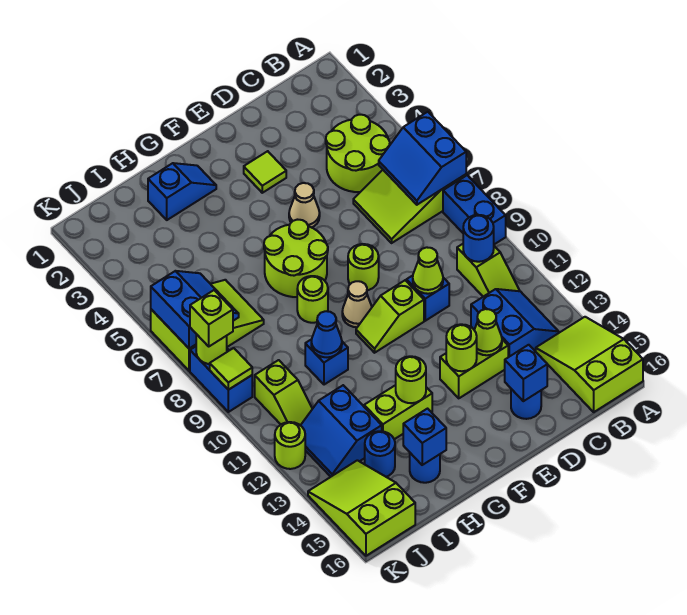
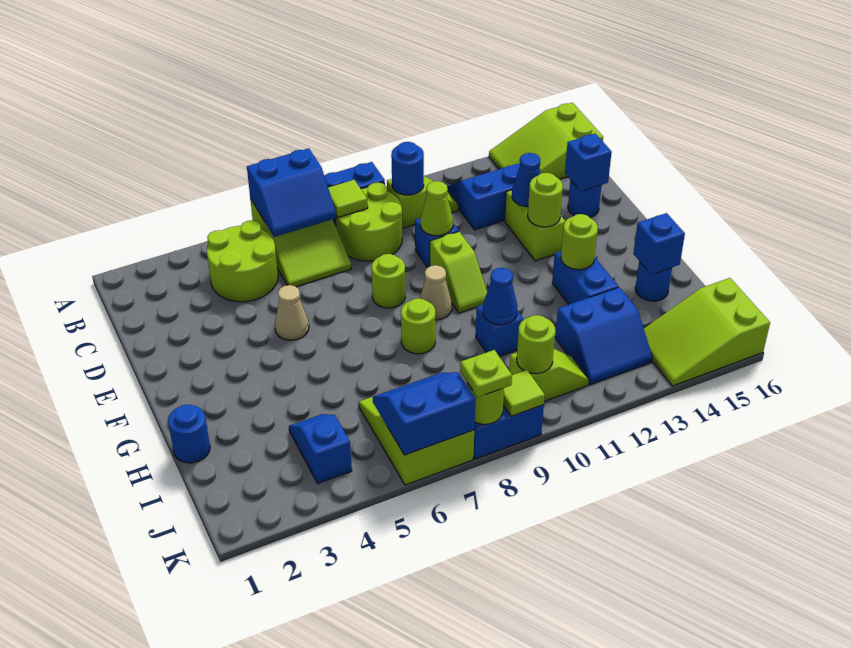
lime cone D13 level 2 -> blue cone D13 level 2
lime tile E3 level 1 -> lime tile B8 level 2
lime round brick F6:G7 level 1 -> lime round brick B8:C9 level 1
blue slope G2:H2 level 1 top H -> blue slope I4:J4 level 1 top J
lime brick G13:H13 level 1 -> blue brick G13:H13 level 1
blue round brick I14 level 1 -> blue round brick H1 level 1
lime brick K8 level 3 -> lime plate K8 level 3
lime round brick K12 level 1 -> lime round brick J10 level 2

